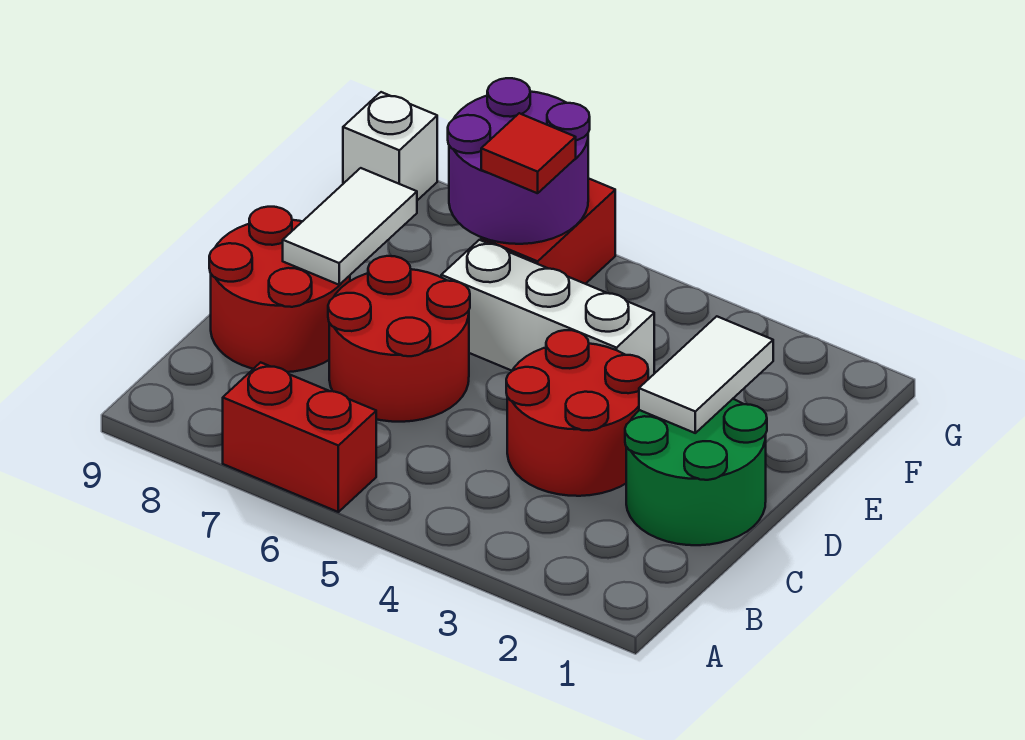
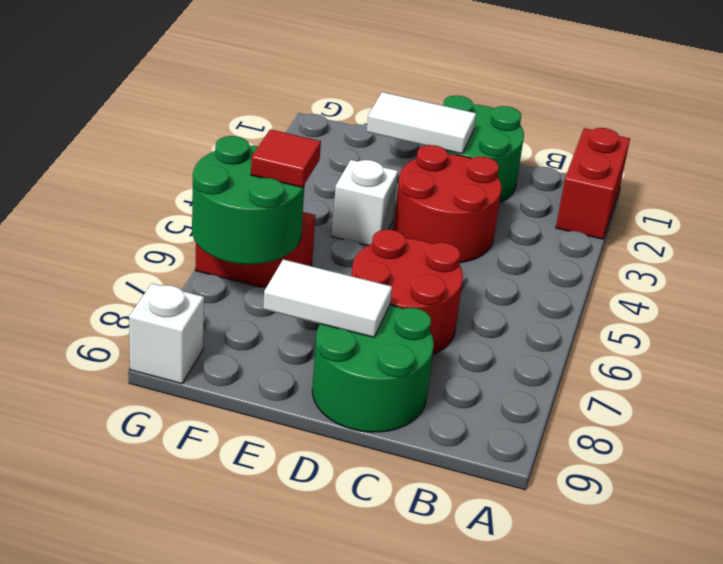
red brick A6:A7 level 1 -> red brick A1:A2 level 1
red round brick C8:D9 level 1 -> green round brick C8:D9 level 1
white brick E4:E6 level 1 -> white brick E4 level 1
purple round brick F6:G7 level 2 -> green round brick F6:G7 level 2

